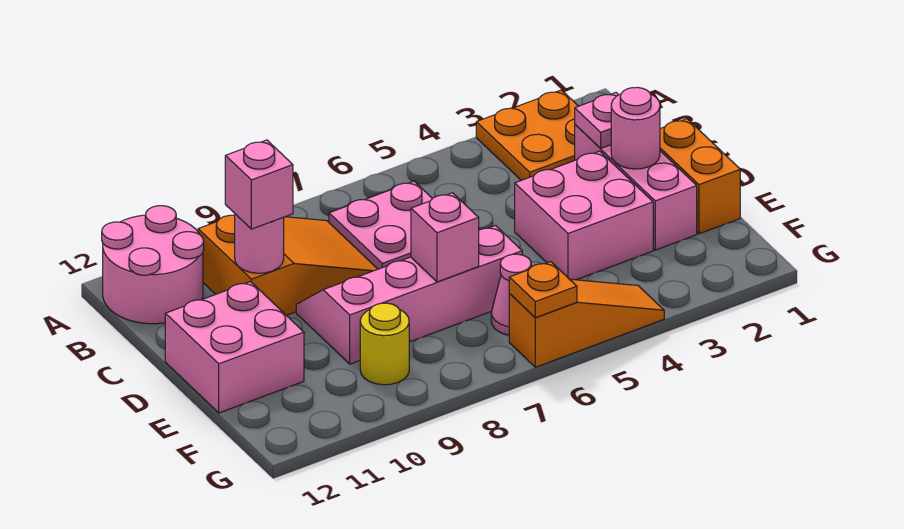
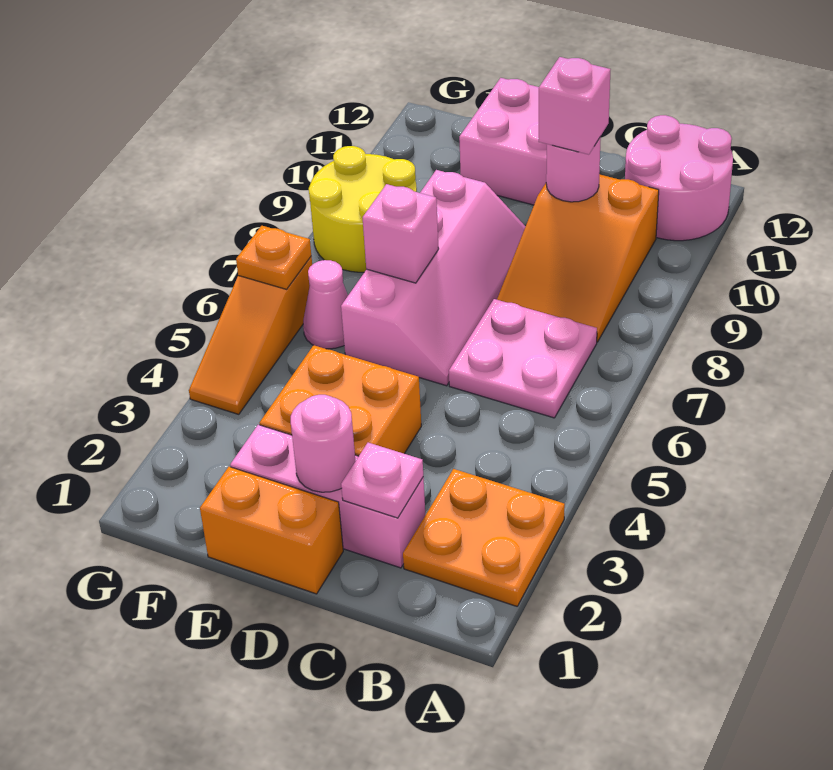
pink brick D3:E4 level 1 -> orange brick D3:E4 level 1
yellow round brick F9 level 1 -> yellow round brick F8:G9 level 1

